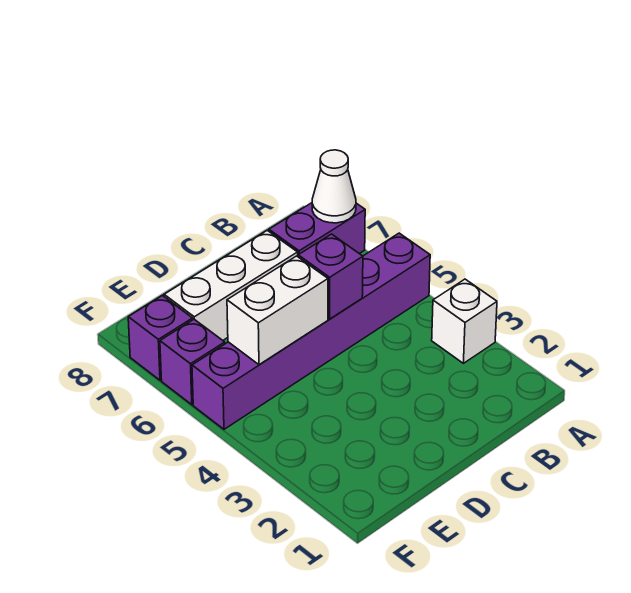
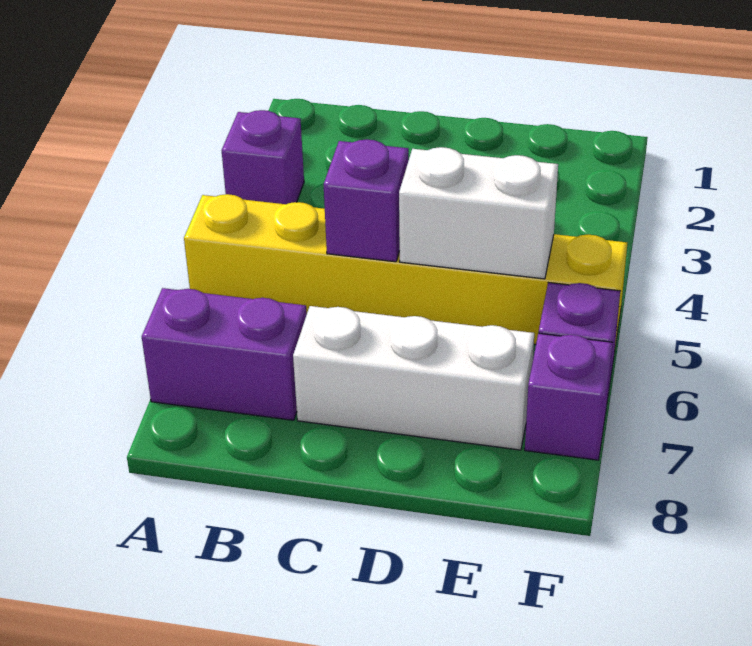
white brick A3 level 1 -> purple brick A3 level 1
purple brick A5:F5 level 1 -> yellow brick A5:F5 level 1
white cone A7 level 2 -> none

